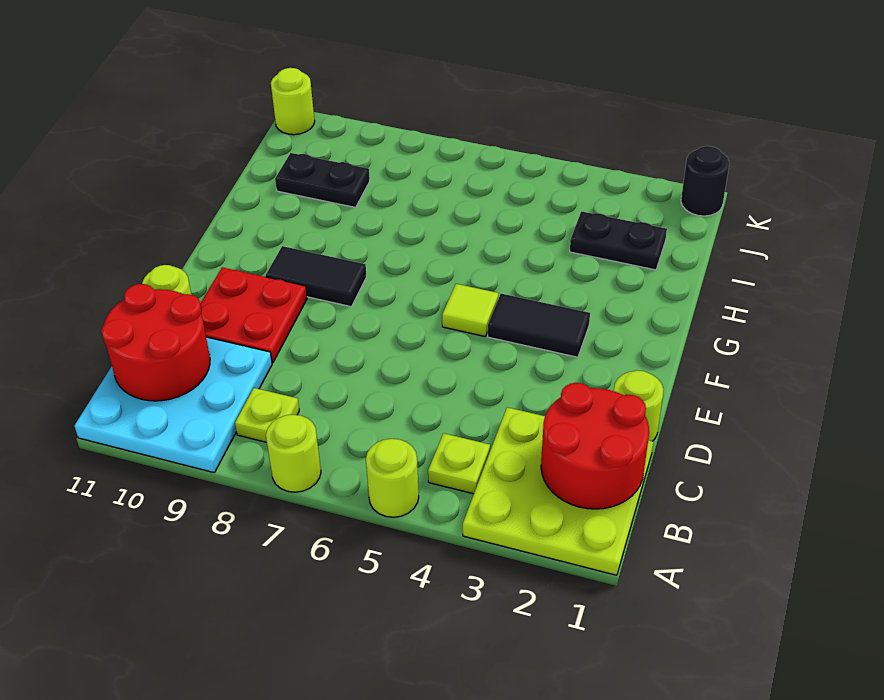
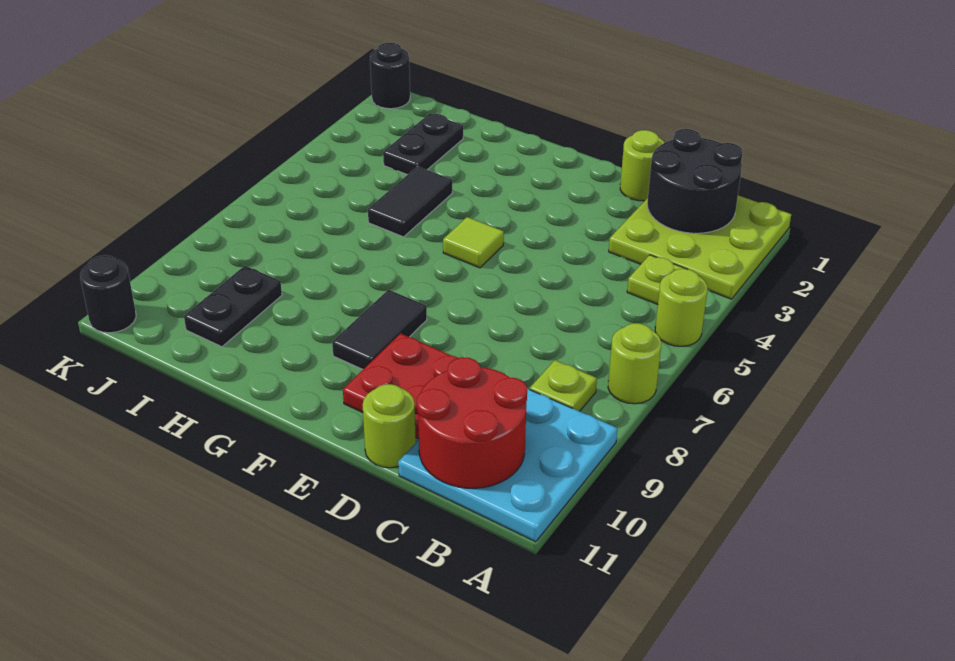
red round brick B1:C2 level 2 -> black round brick B1:C2 level 2
black tile F3:F4 level 1 -> black tile H4:H5 level 1
lime round brick K11 level 1 -> black round brick K11 level 1

